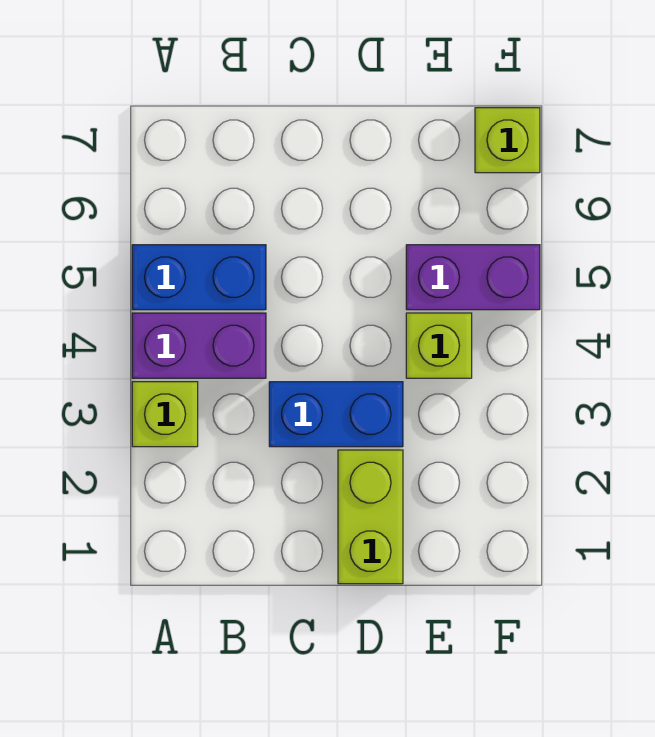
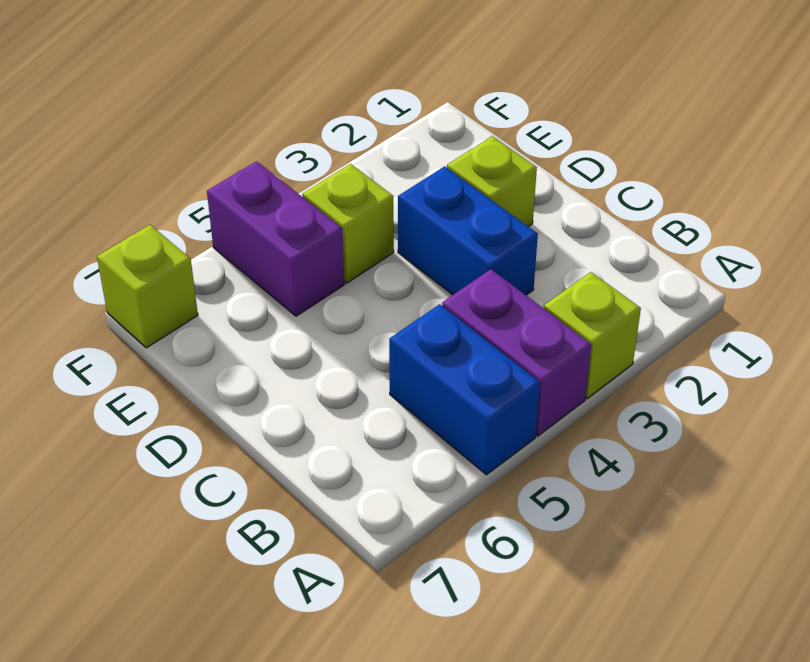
lime brick D1:D2 level 1 -> lime brick D2 level 1

